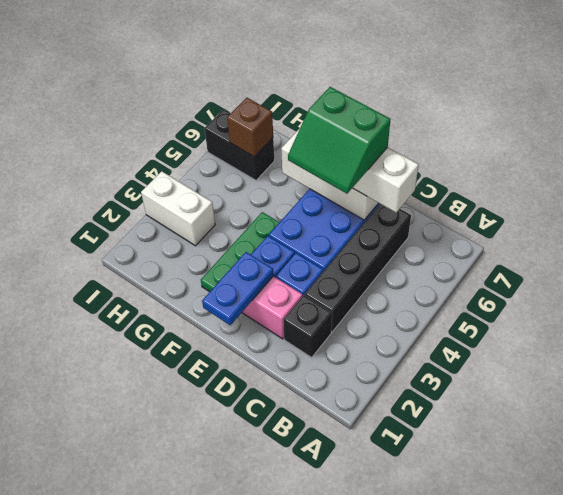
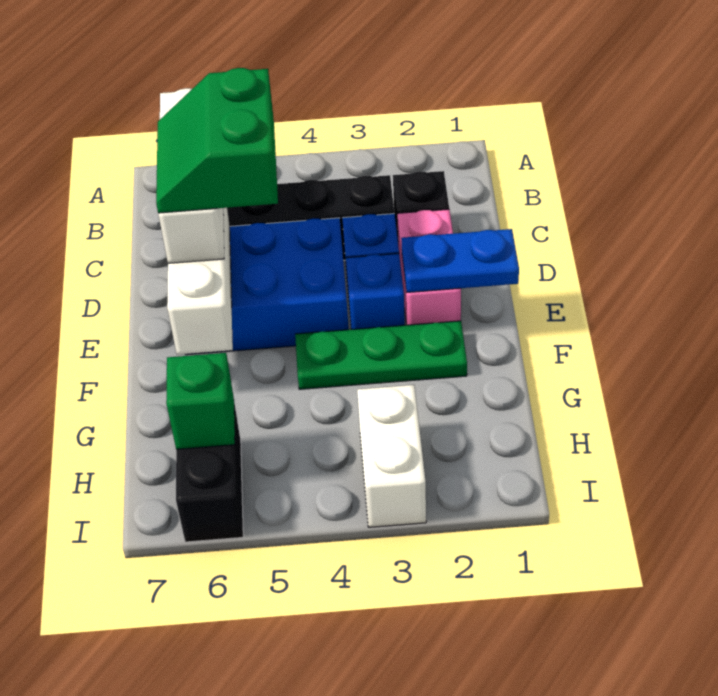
green slope D5:E6 level 4 top 6 -> green slope D5:E6 level 4 top 5
brown brick H6 level 2 -> green brick H6 level 2

